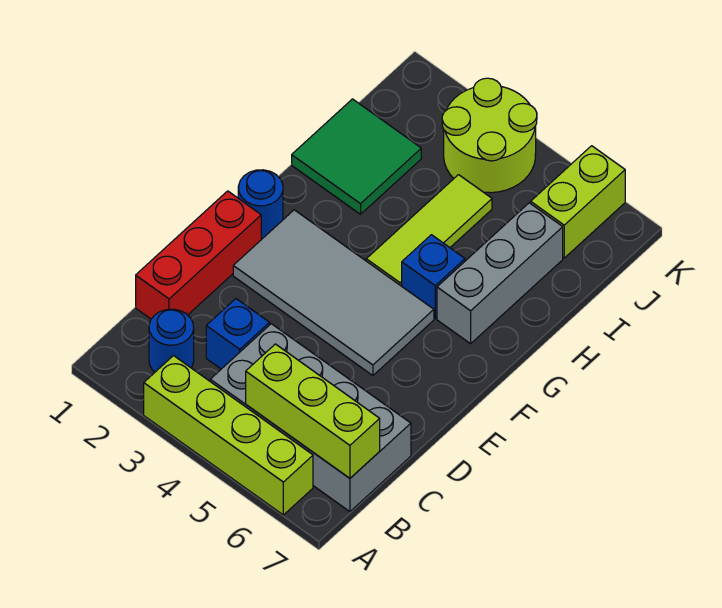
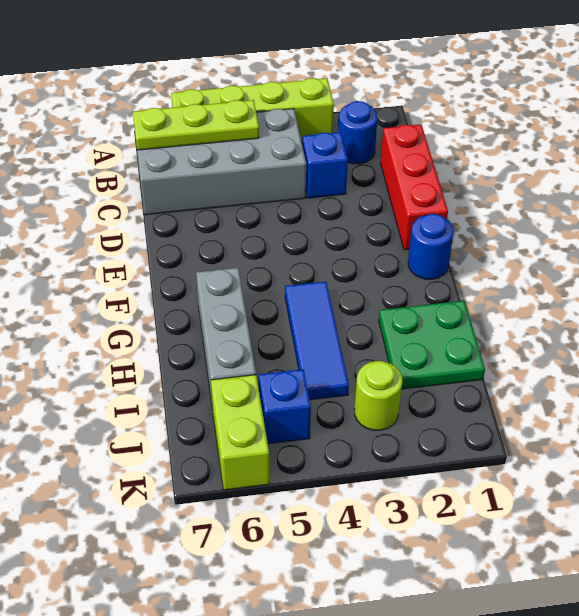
lime brick B5:B7 level 2 -> lime plate B5:B7 level 2
grey tile E2:F5 level 1 -> none
lime tile G4:I4 level 1 -> blue tile G4:I4 level 1
blue brick G5 level 1 -> blue brick J5 level 1
green tile H1:I2 level 1 -> green plate H1:I2 level 1
lime round brick J3:K4 level 1 -> lime round brick J3 level 1

